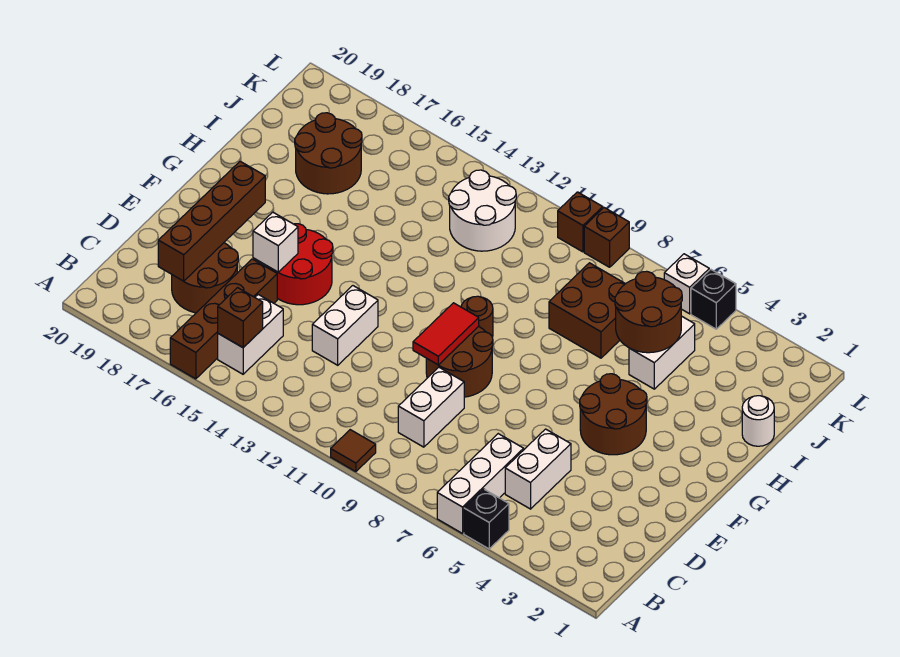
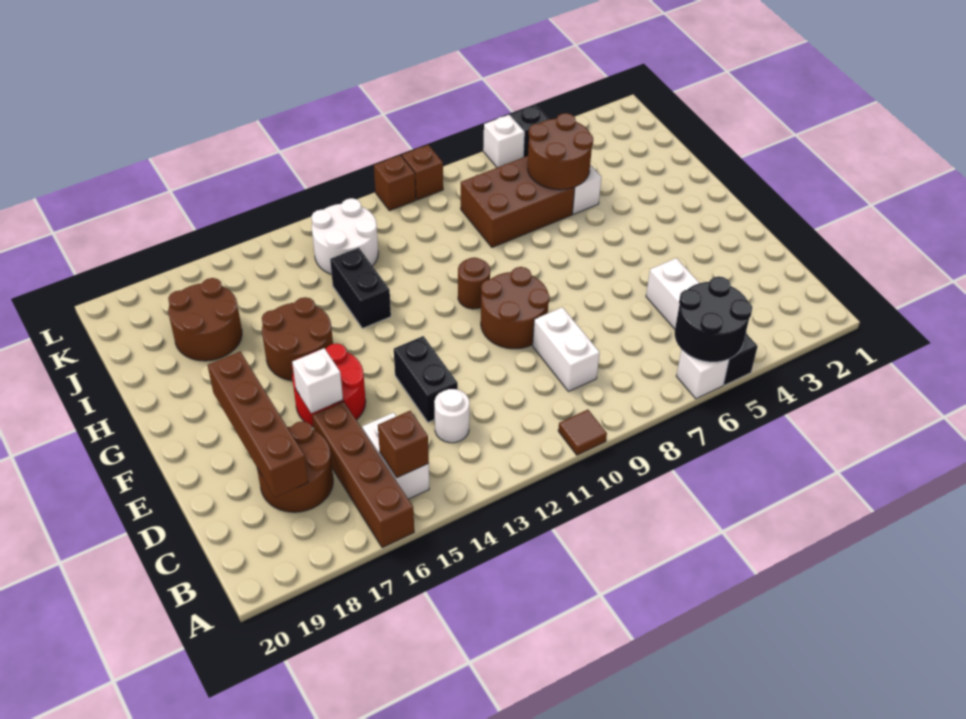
none -> black round brick A5:B6 level 2
white brick A6:C6 level 1 -> white brick A6 level 1
white brick D13:E13 level 1 -> black brick D13:E13 level 1
red tile E10:F10 level 2 -> none
brown round brick F4:G5 level 1 -> brown round brick G15:H16 level 1
none -> black brick H13:I13 level 1
white round brick I1 level 1 -> white round brick C13 level 1
brown brick I7:J8 level 1 -> brown brick I6:J8 level 1

